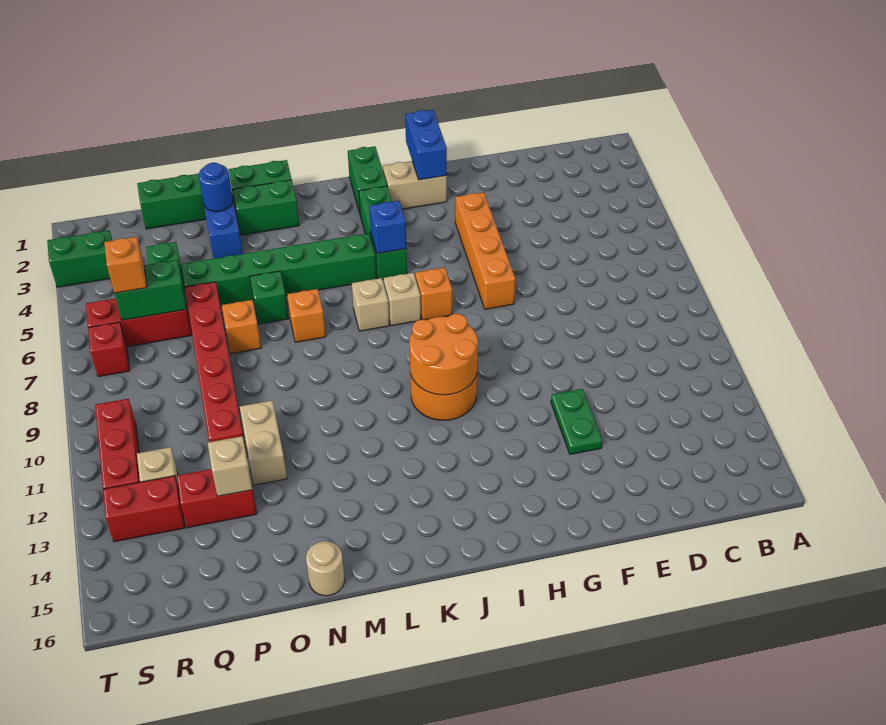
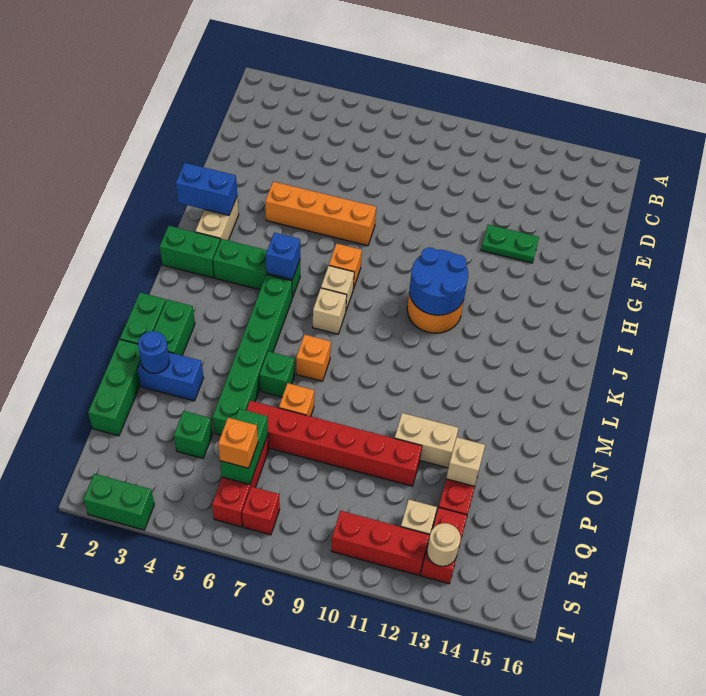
orange round brick I10:J11 level 2 -> blue round brick I10:J11 level 2
tan round brick N16 level 1 -> tan round brick S13 level 2
green brick S3:T3 level 1 -> green brick T2:T3 level 1

